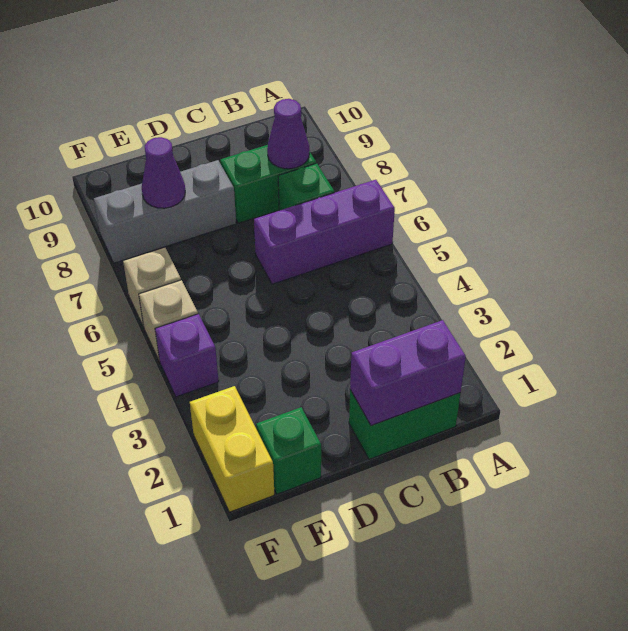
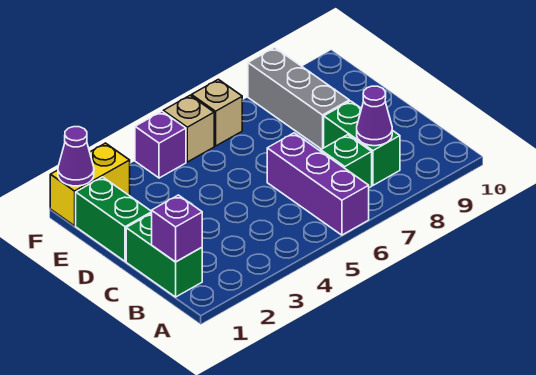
purple brick B1:C1 level 2 -> purple brick B1 level 2
green brick E1 level 1 -> green brick D1:E1 level 1
purple cone E8 level 2 -> purple cone F1 level 2

